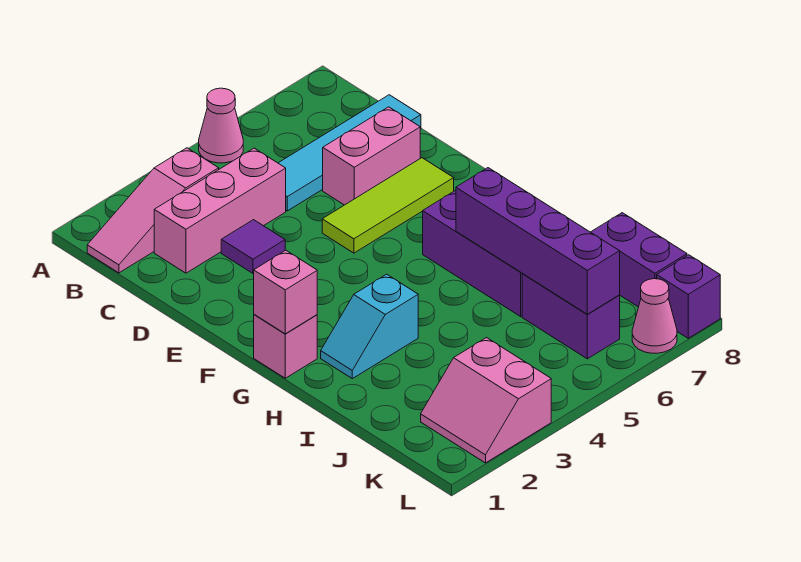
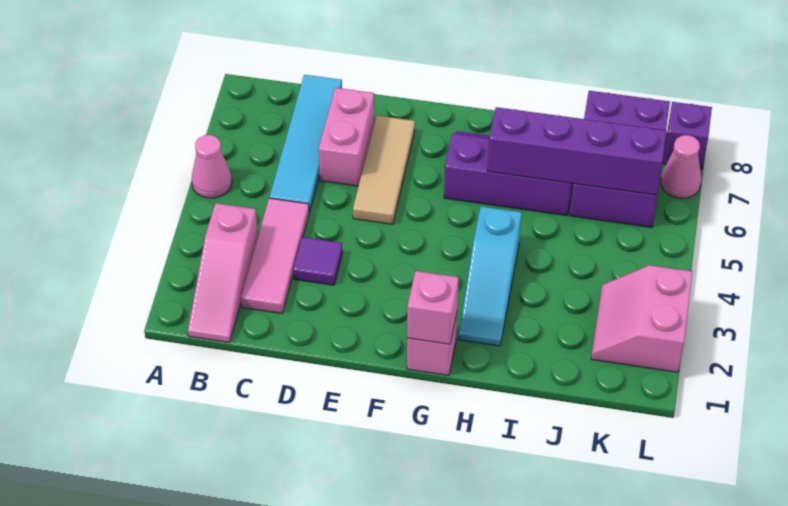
pink brick C2:C4 level 1 -> pink tile C2:C4 level 1
lime tile E5:E7 level 1 -> tan tile E5:E7 level 1
cyan slope H2:H3 level 1 top 3 -> cyan slope H2:H4 level 1 top 4
pink slope K2:L3 level 1 top 3 -> pink slope K2:L3 level 1 top L

